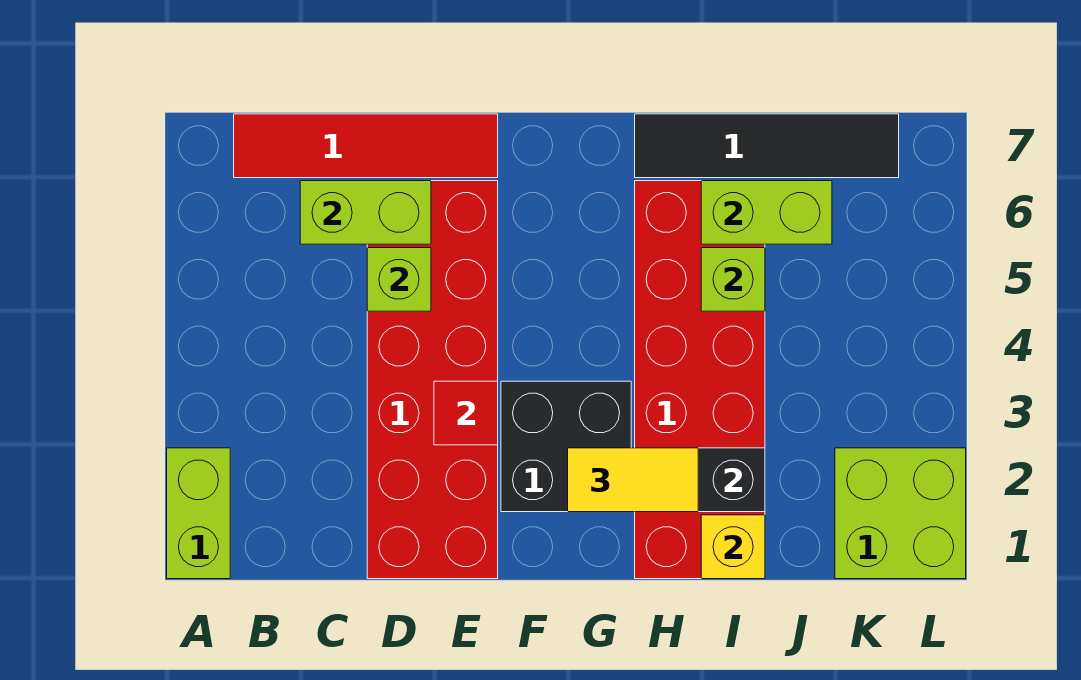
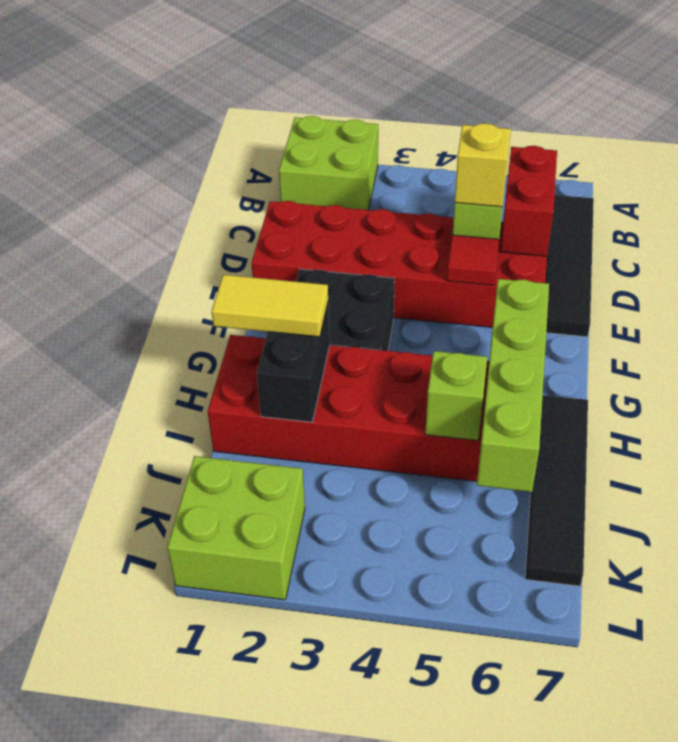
lime brick A1:A2 level 1 -> lime brick A1:B2 level 1
red tile B7:E7 level 1 -> black tile B7:E7 level 1
lime brick C6:D6 level 2 -> red brick C6:D6 level 2
red tile E3 level 2 -> red tile E5 level 2
yellow tile G2:H2 level 3 -> yellow tile H1:H2 level 3
yellow brick I1 level 2 -> yellow brick D5 level 3
lime brick I6:J6 level 2 -> lime brick G6:J6 level 2

